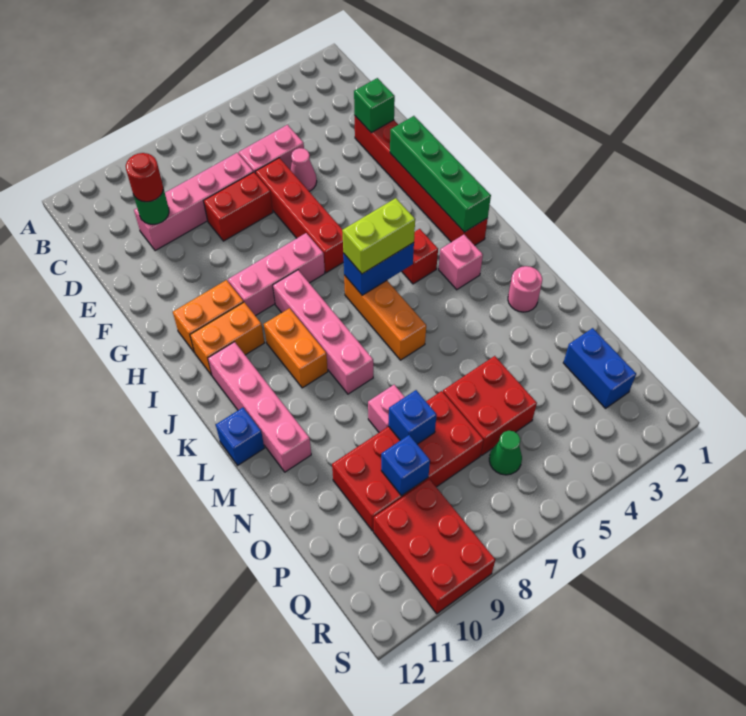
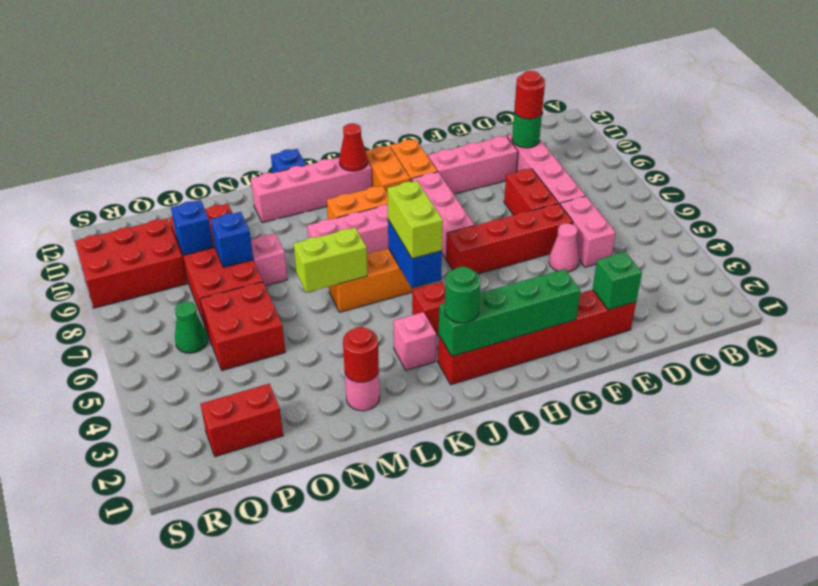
none -> pink brick E10:G10 level 1
none -> green round brick J2 level 3
none -> red cone J11 level 2
none -> lime brick L6:M6 level 2
none -> red round brick M2 level 2
blue brick P2:Q2 level 1 -> red brick P2:Q2 level 1

